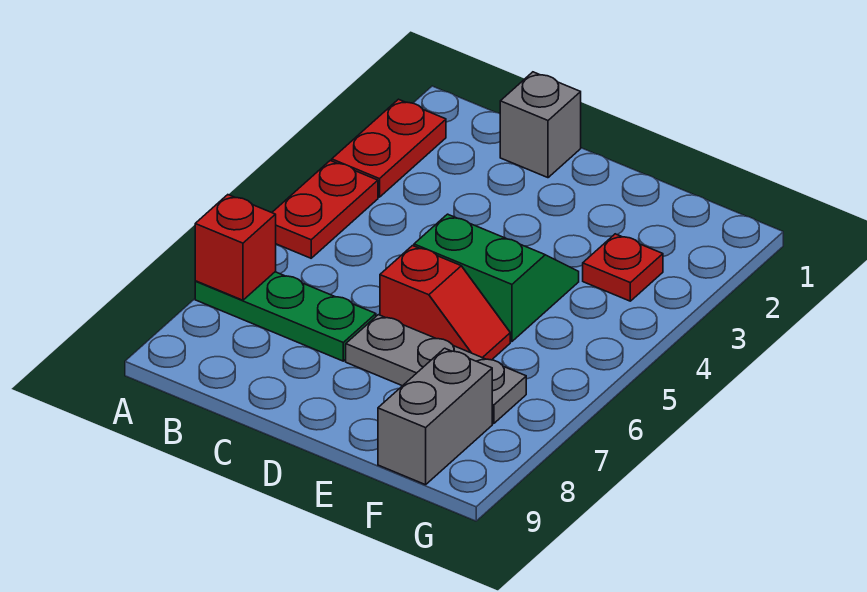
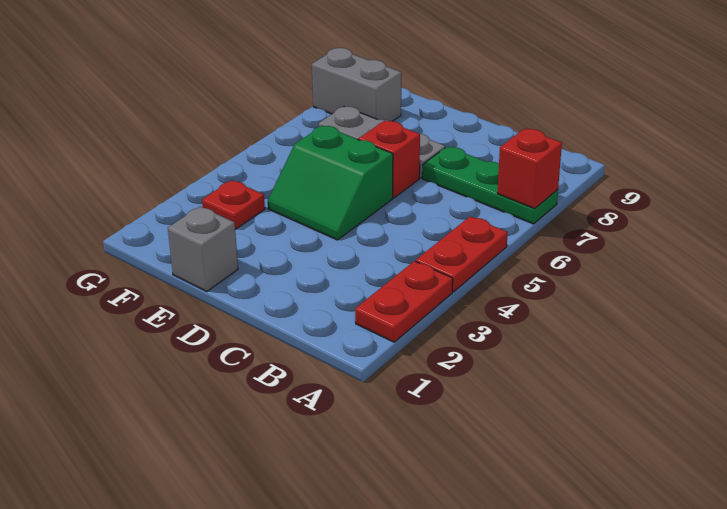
grey brick C1 level 1 -> grey brick E1 level 1
grey brick F8:F9 level 1 -> grey brick F8:G8 level 1

